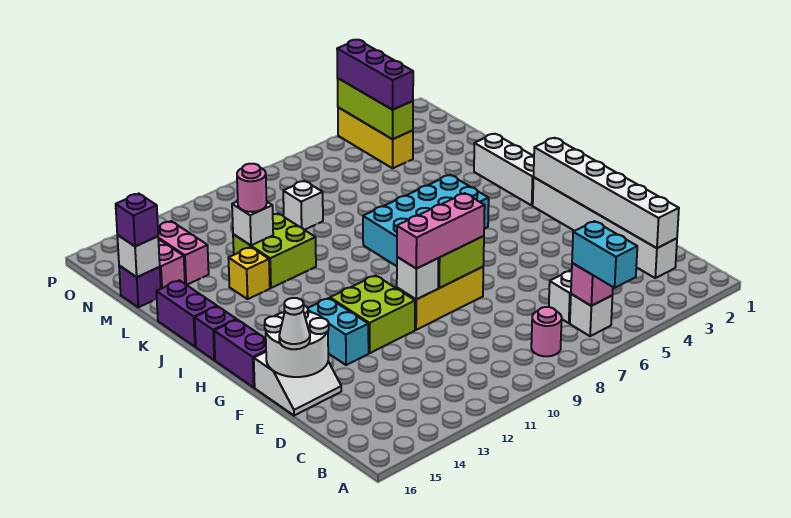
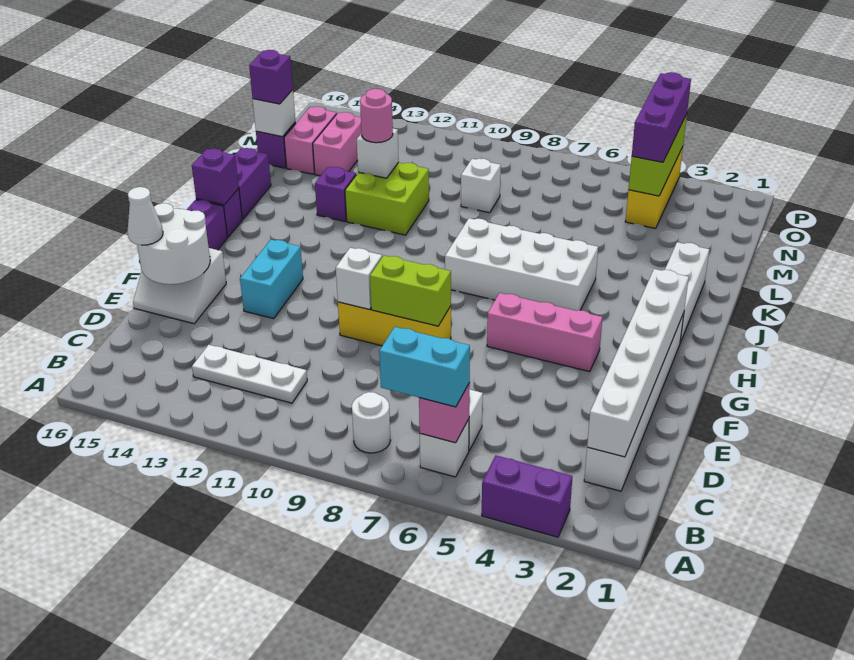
none -> purple brick A3:A4 level 1
cyan brick A6:B6 level 3 -> cyan brick B6:B7 level 3
pink round brick B8 level 1 -> white round brick B8 level 1
none -> white plate C11:C13 level 1
pink brick F8:F10 level 3 -> pink brick G4:G6 level 1
lime brick F11:G12 level 1 -> none
cyan brick I5:J8 level 1 -> white brick I5:J8 level 1
none -> purple brick I16 level 2
yellow brick K13 level 1 -> purple brick K13 level 1

